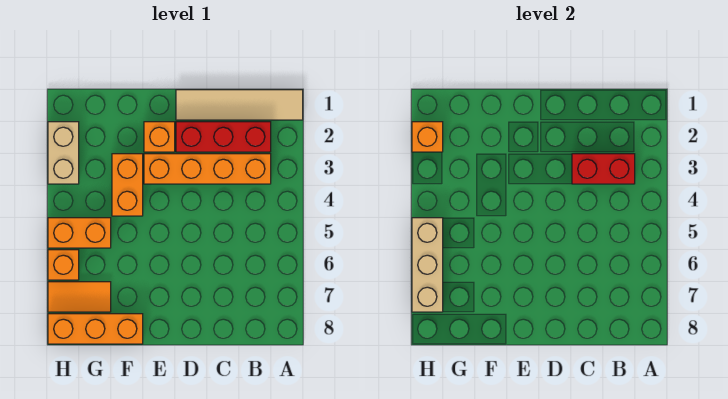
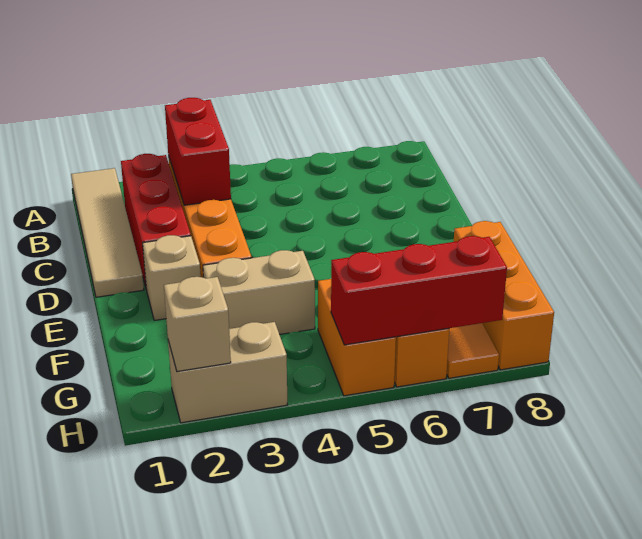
orange brick E2 level 1 -> tan brick E2 level 1
orange brick F3:F4 level 1 -> tan brick F3:F4 level 1
orange brick H2 level 2 -> tan brick H2 level 2
tan brick H5:H7 level 2 -> red brick H5:H7 level 2

